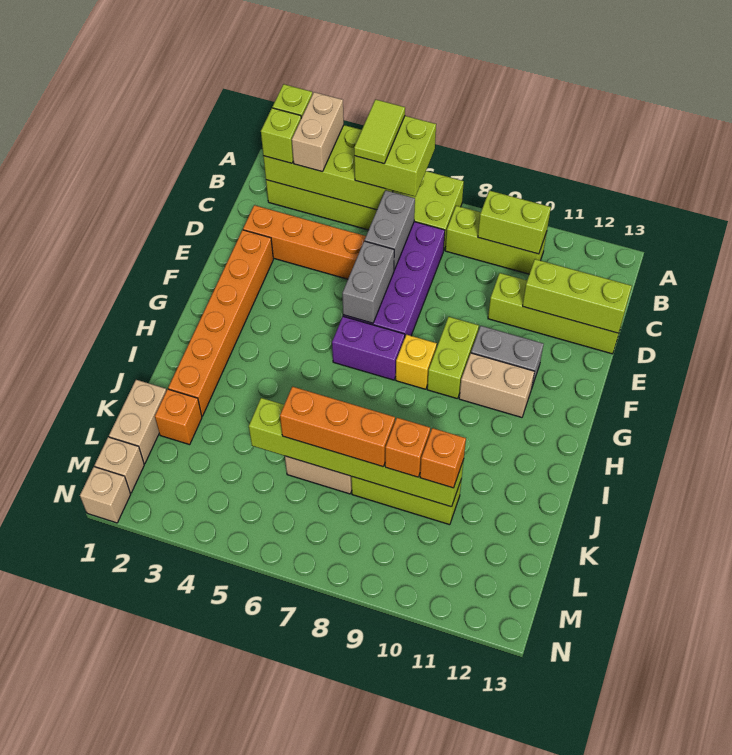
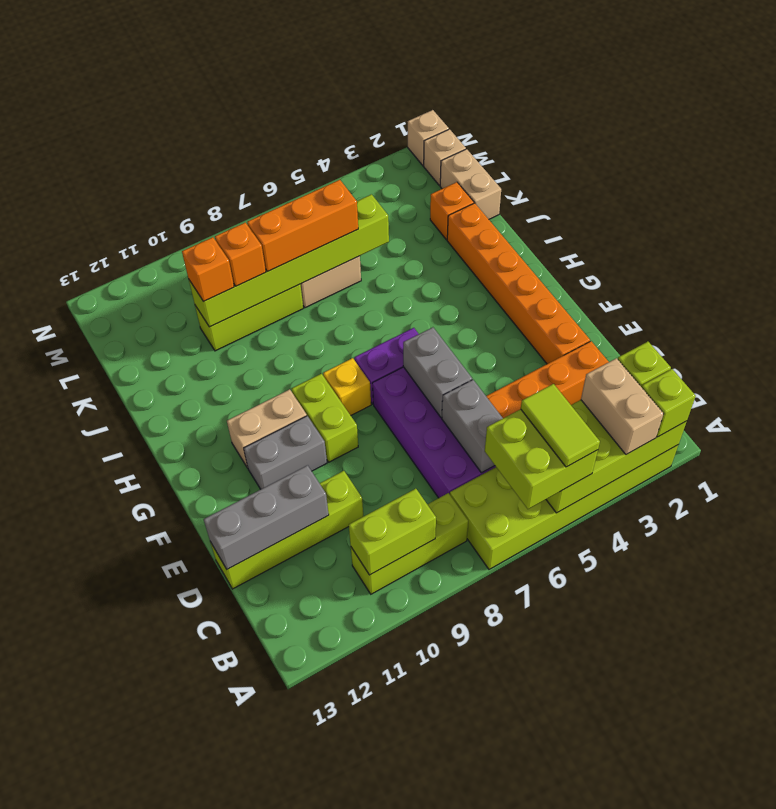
lime brick D11:D13 level 2 -> grey brick D11:D13 level 2

